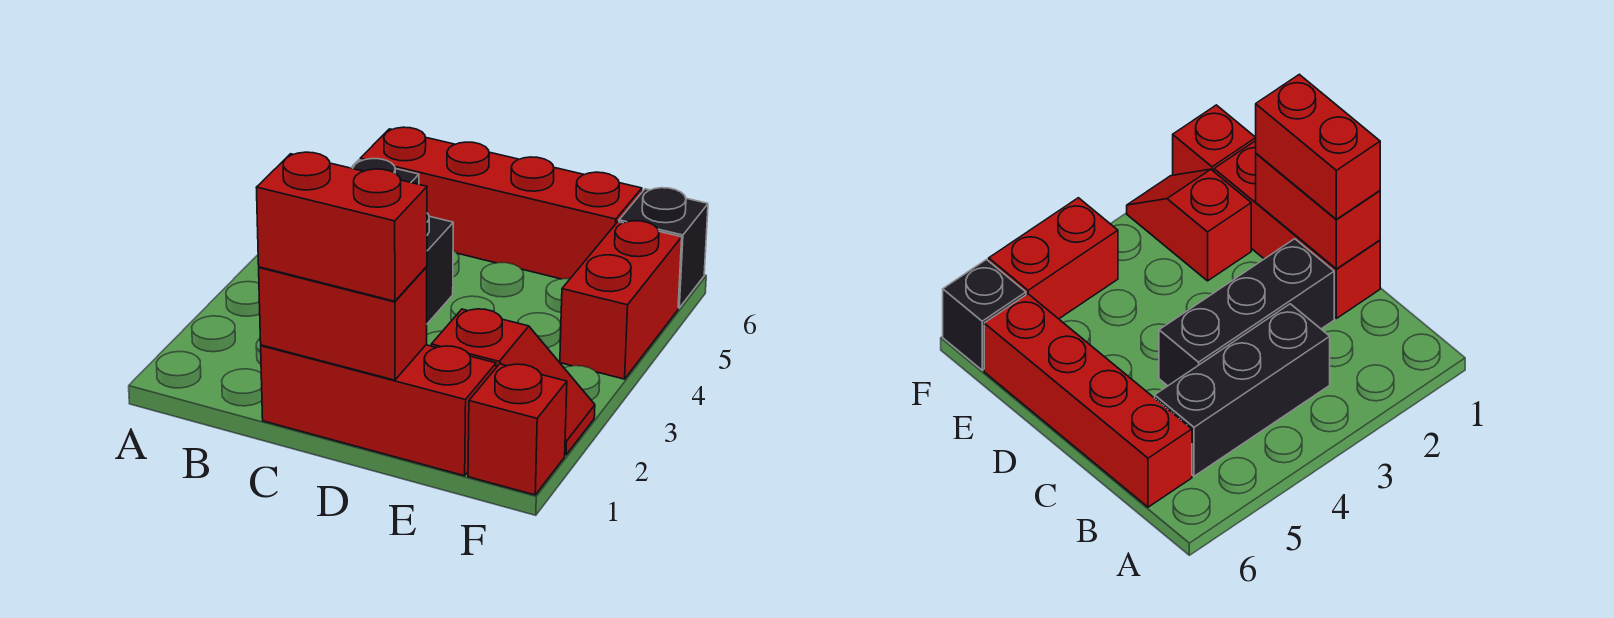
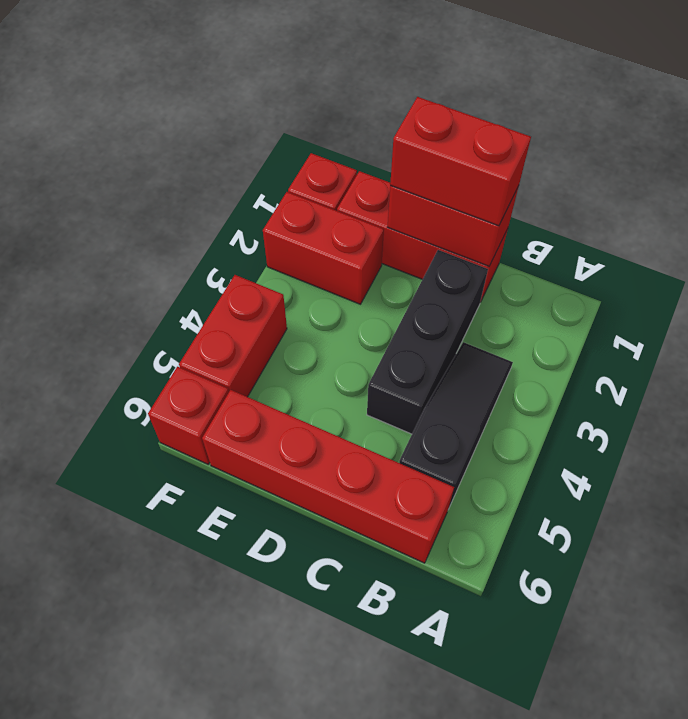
black brick B3:B5 level 1 -> black slope B3:B5 level 1 top 5
red slope E2:F2 level 1 top E -> red brick E2:F2 level 1
black brick F6 level 1 -> red brick F6 level 1

